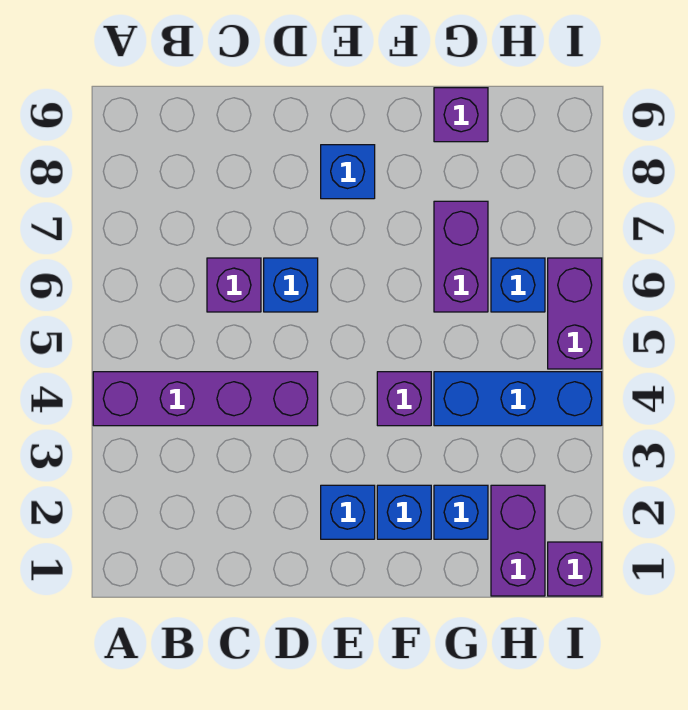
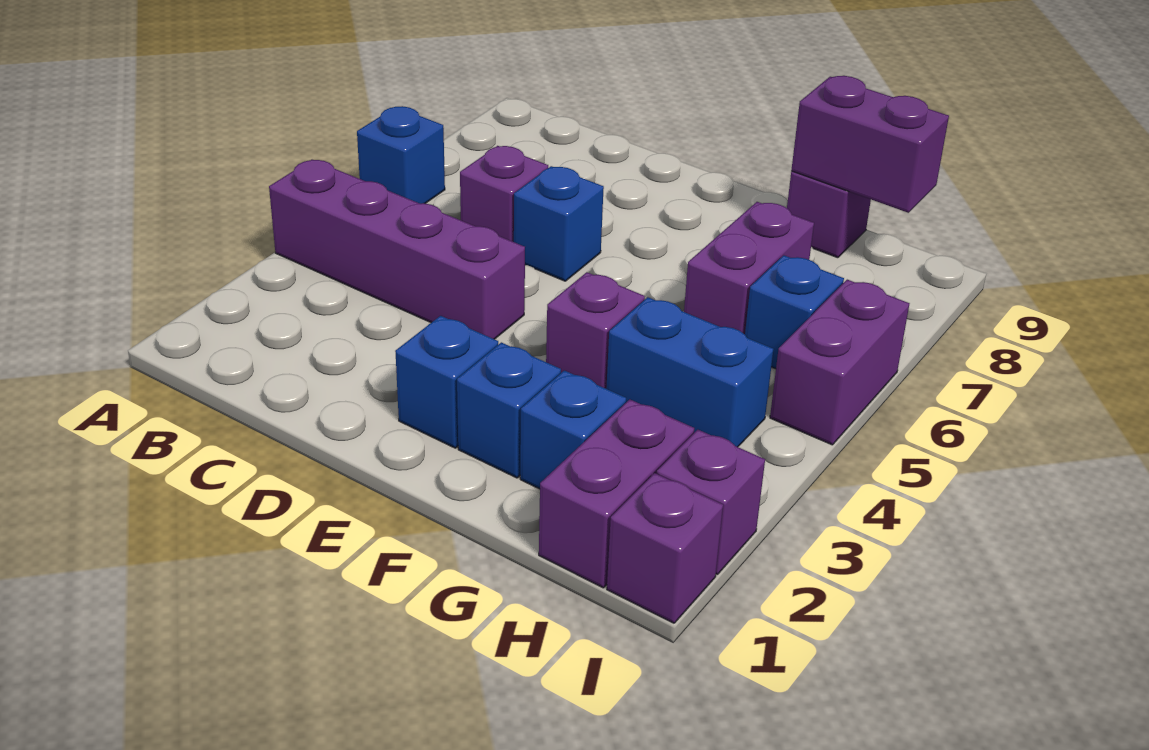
blue brick E8 level 1 -> blue brick A6 level 1
blue brick G4:I4 level 1 -> blue brick G4:H4 level 1
none -> purple brick G9:H9 level 2
none -> purple brick I2 level 1

